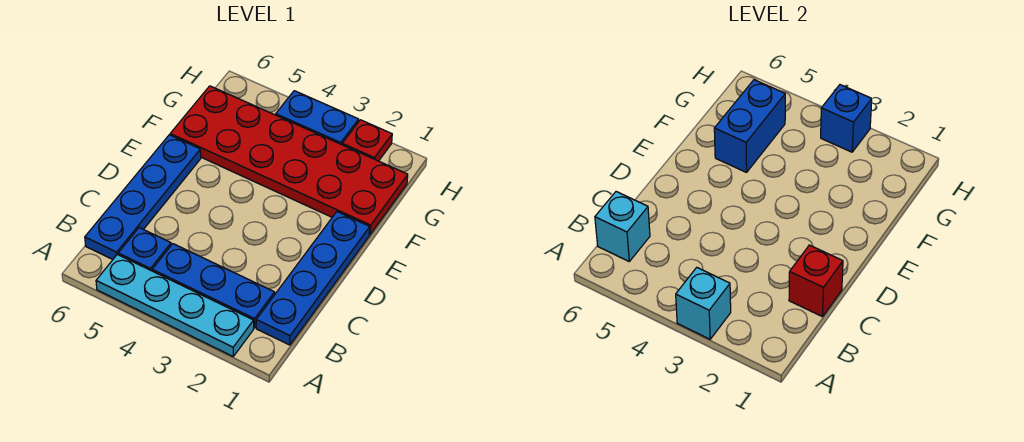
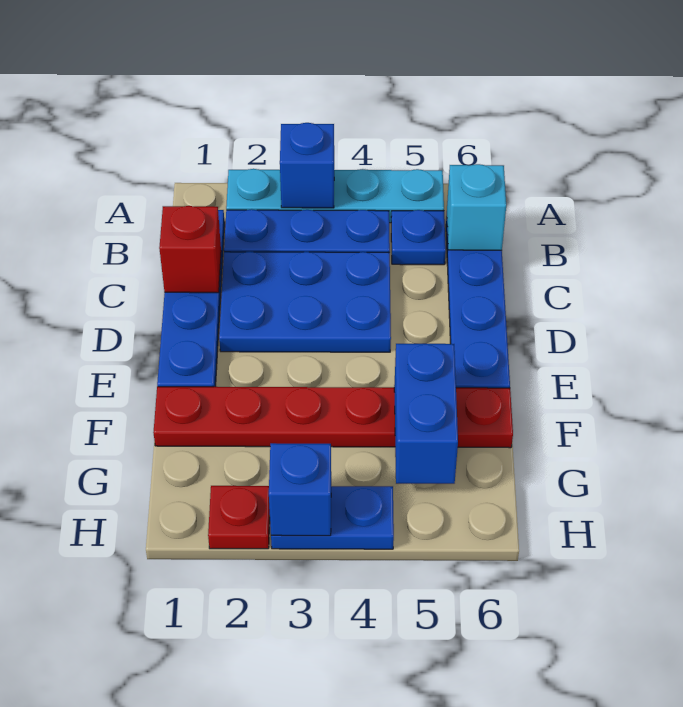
cyan brick A3 level 2 -> blue brick A3 level 2
none -> blue plate C2:D4 level 1
red plate F1:G6 level 1 -> red plate F1:F6 level 1

